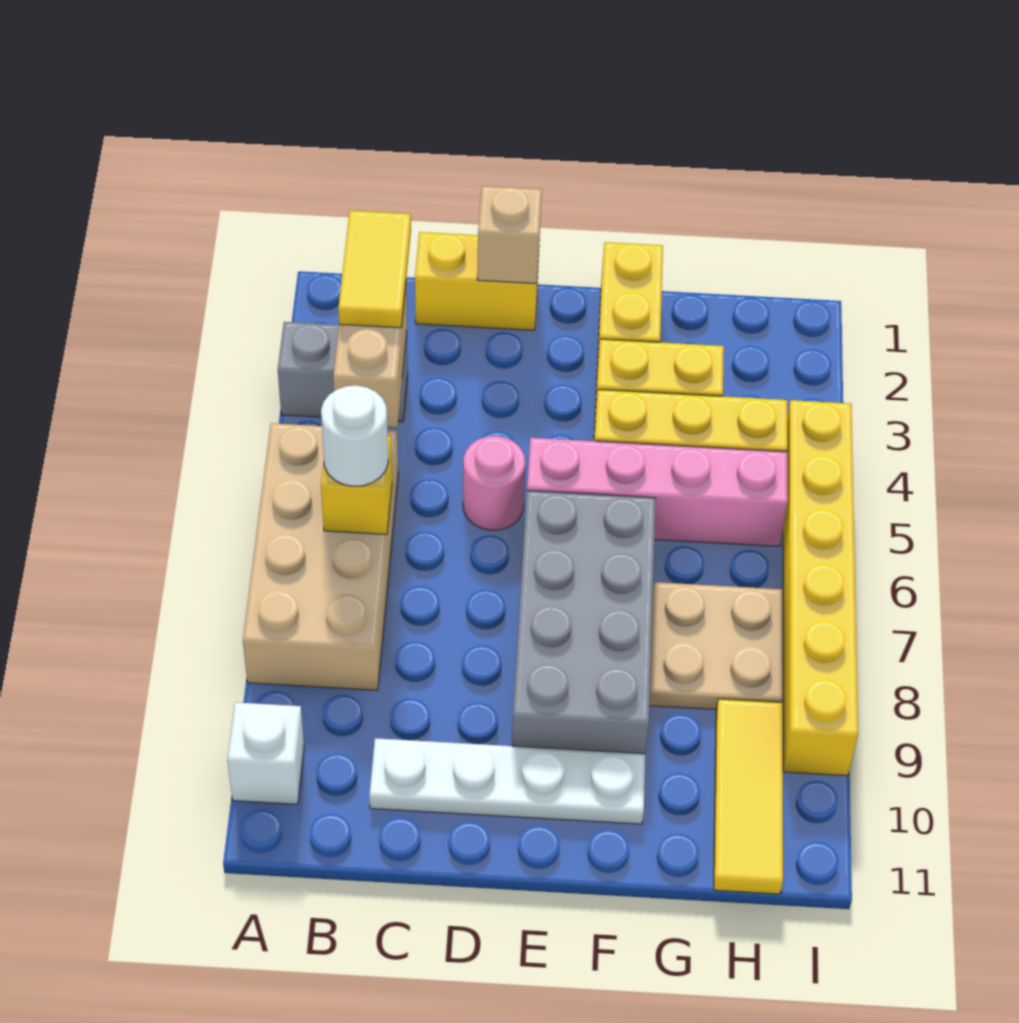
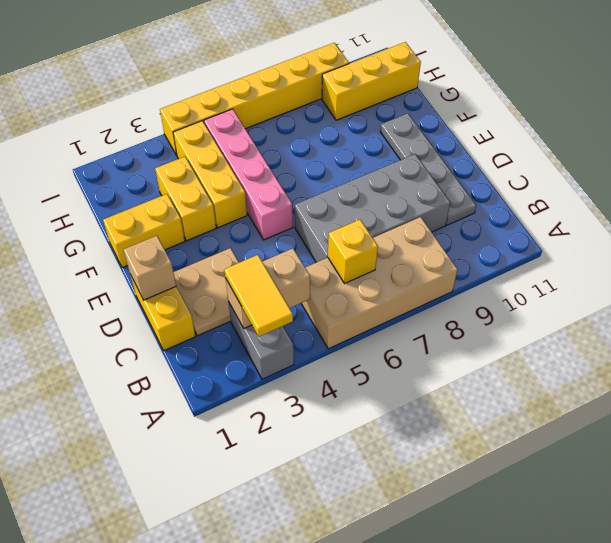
white brick A10 level 1 -> none
yellow tile B2:B3 level 3 -> yellow tile A3:B3 level 3
white round brick B6 level 3 -> none
white plate C10:F10 level 1 -> grey plate C10:F10 level 1
pink round brick D5 level 1 -> none
grey brick E6:F9 level 1 -> grey brick C6:D9 level 1
tan plate G7:H8 level 1 -> tan plate C2:D3 level 1
yellow tile H9:H11 level 1 -> yellow brick H9:H11 level 1

